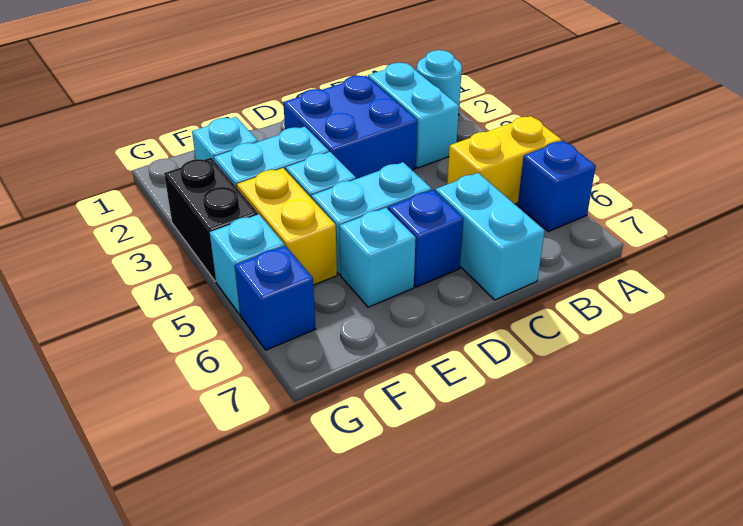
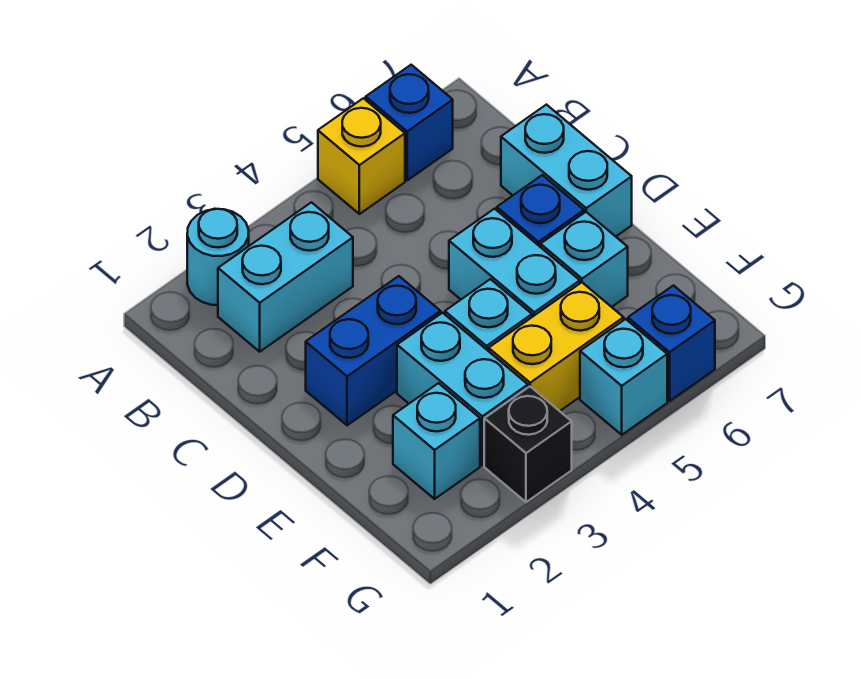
yellow brick A5:B5 level 1 -> yellow brick A5 level 1
blue brick C2:D3 level 1 -> blue brick D2:D3 level 1
cyan brick C6:C7 level 1 -> cyan brick C7:D7 level 1
black brick G3:G4 level 1 -> black brick G3 level 1

